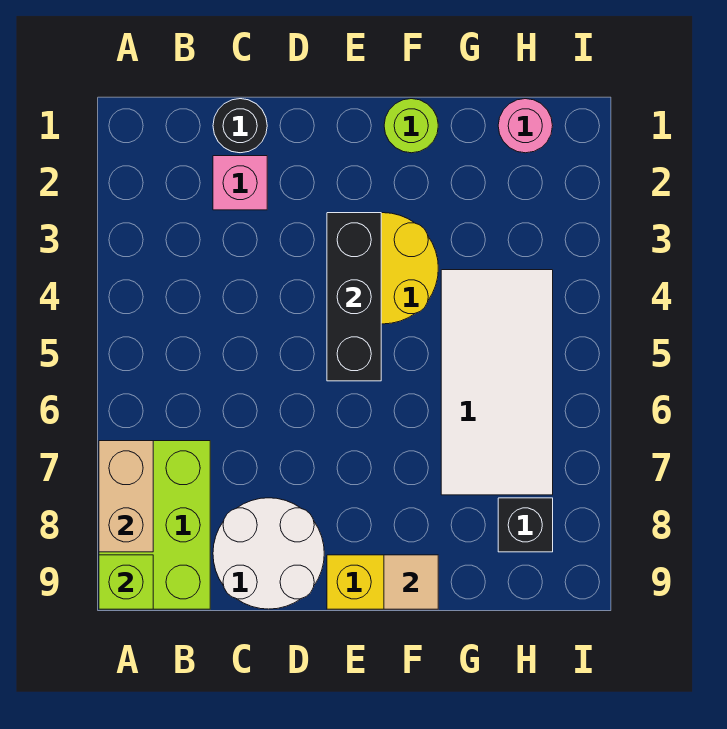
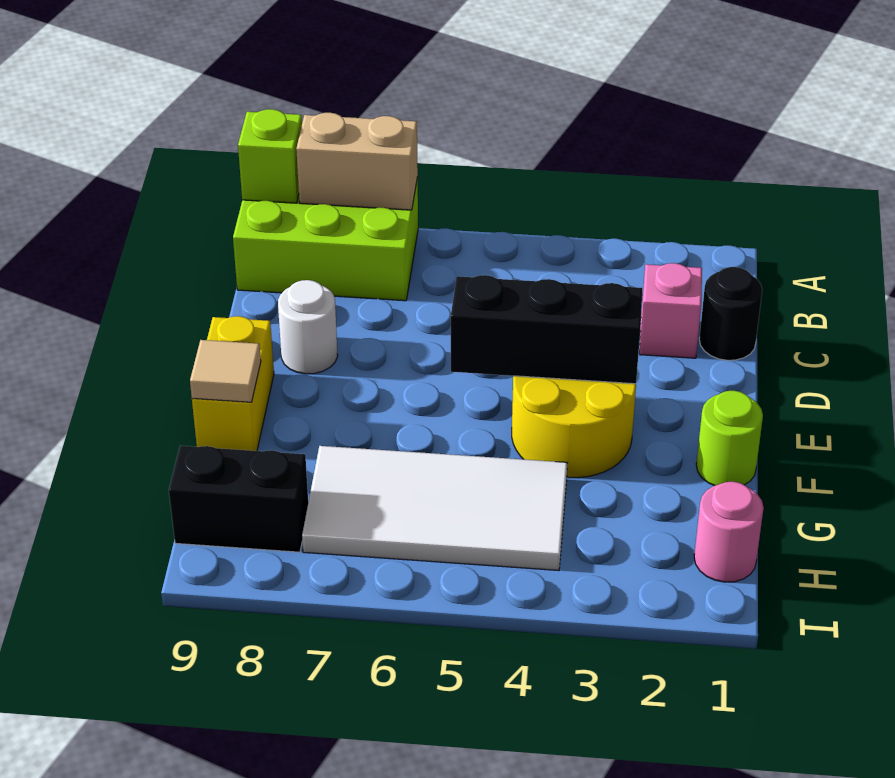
white round brick C8:D9 level 1 -> white round brick D8 level 1
black brick H8 level 1 -> black brick H8:H9 level 1

